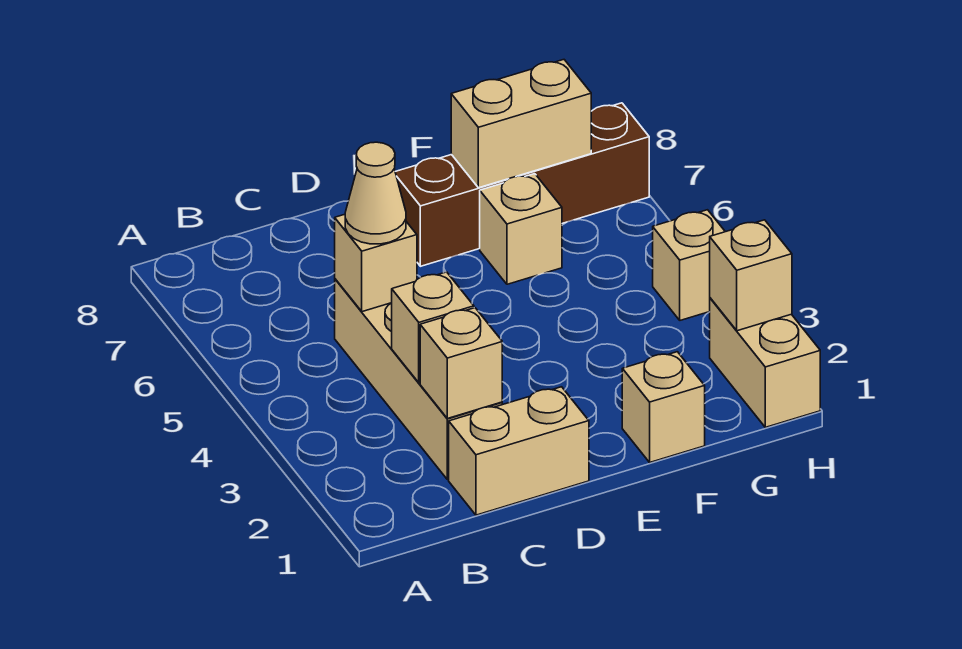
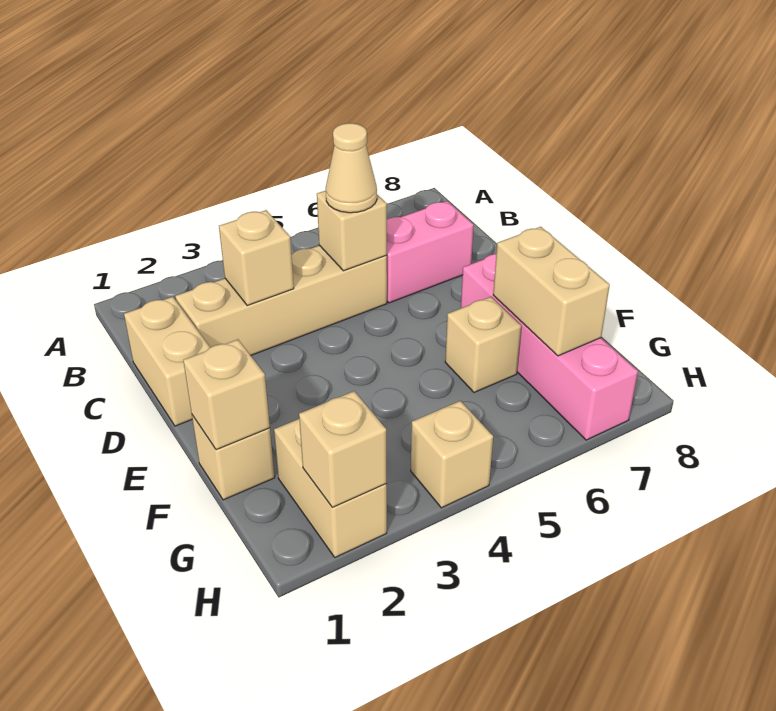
tan brick C2 level 2 -> tan brick F1 level 2
none -> pink brick C6:C7 level 1
brown brick E7:H7 level 1 -> pink brick E7:H7 level 1
tan brick H1:H2 level 1 -> tan brick G2:H2 level 1

